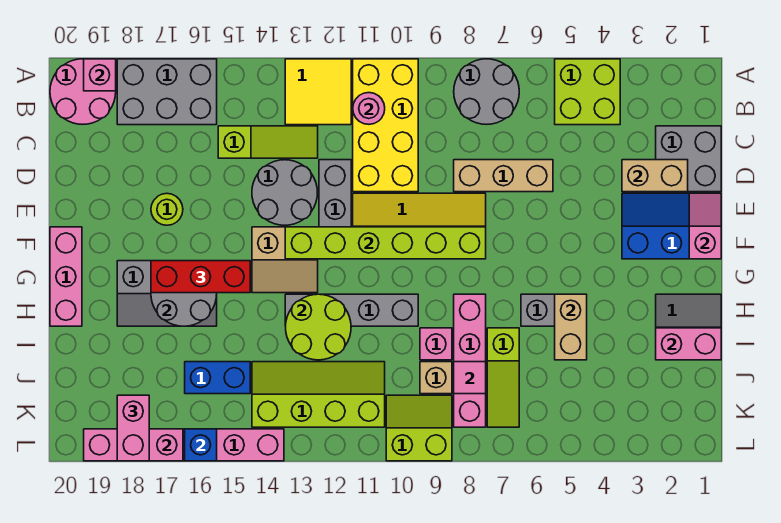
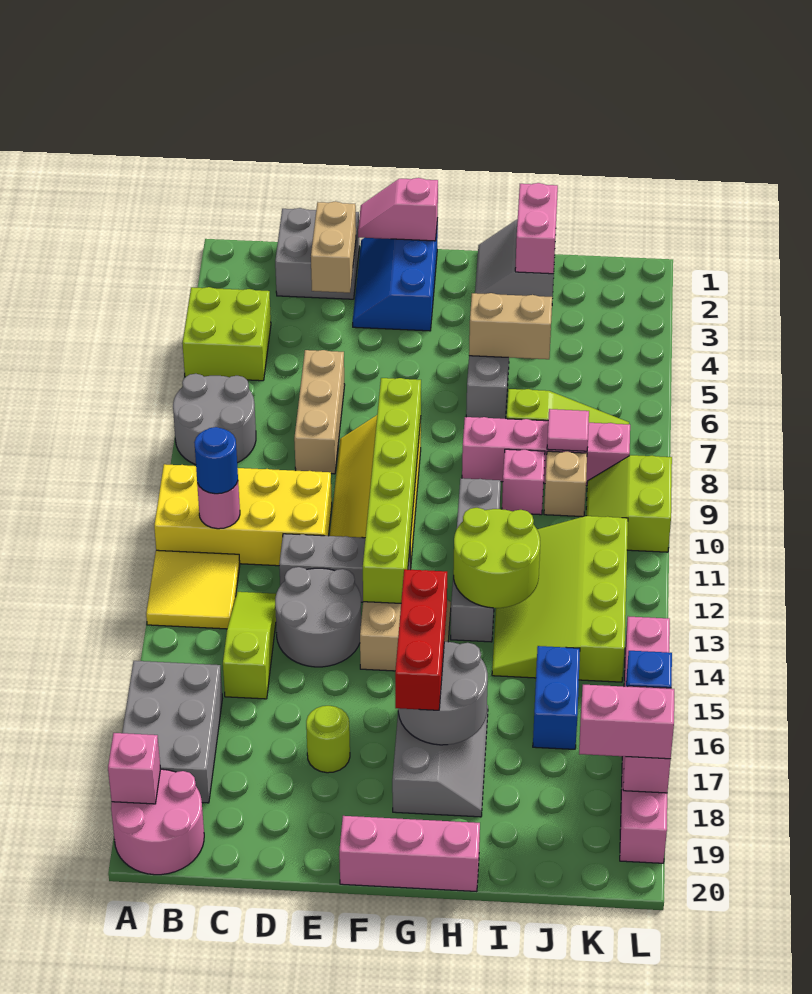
none -> blue round brick B11 level 3
lime slope J11:K14 level 1 top K -> lime slope I11:K14 level 1 top K

